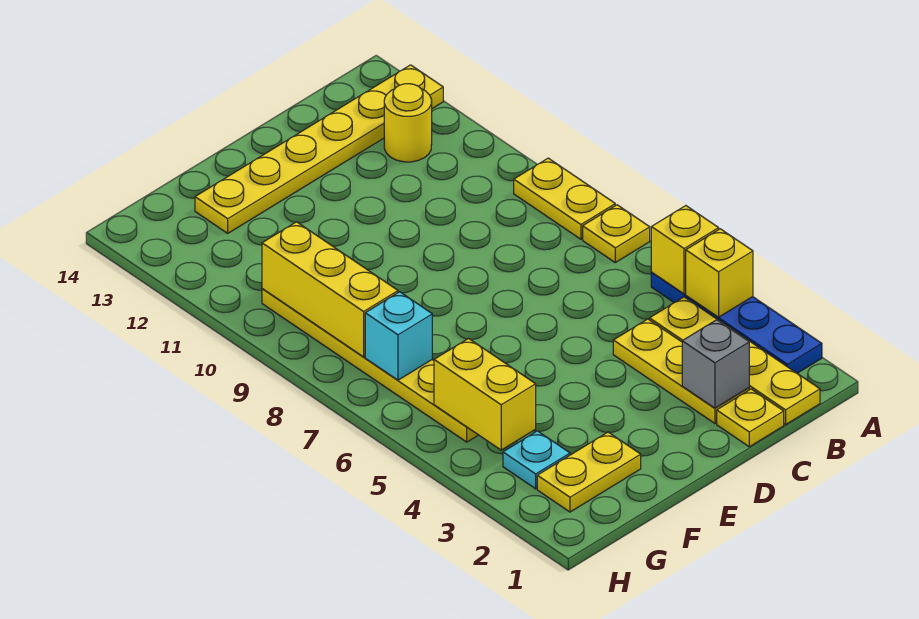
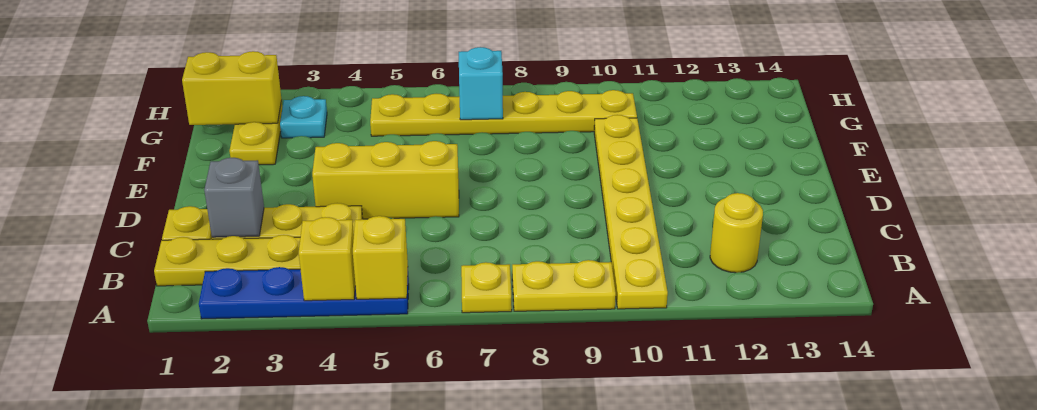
yellow plate A13:F13 level 1 -> yellow plate A10:F10 level 1
yellow brick G4:G5 level 2 -> yellow brick G1:G2 level 2
yellow brick G8:G10 level 2 -> yellow brick D4:D6 level 1

